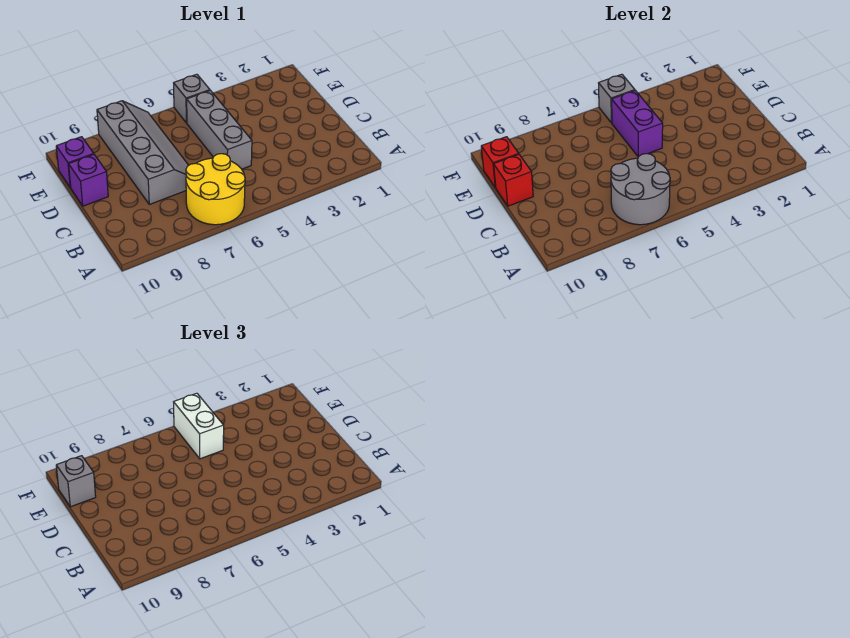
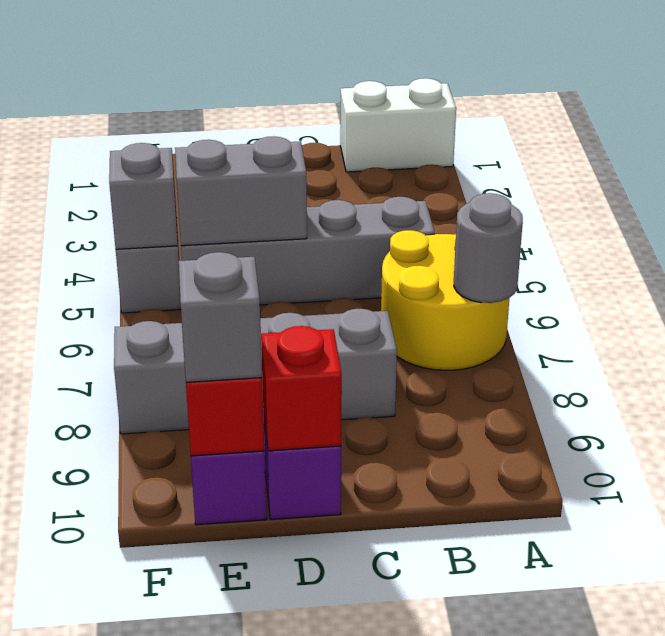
grey round brick A6:B7 level 2 -> grey round brick A7 level 2
grey brick C5:E5 level 1 -> grey brick B5:E5 level 1
purple brick D5:E5 level 2 -> grey brick D5:E5 level 2
white brick E5:F5 level 3 -> white brick A1:B1 level 1

